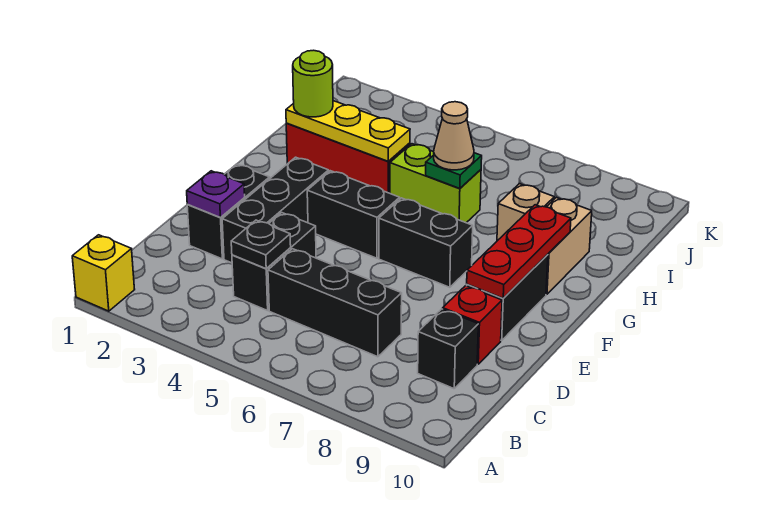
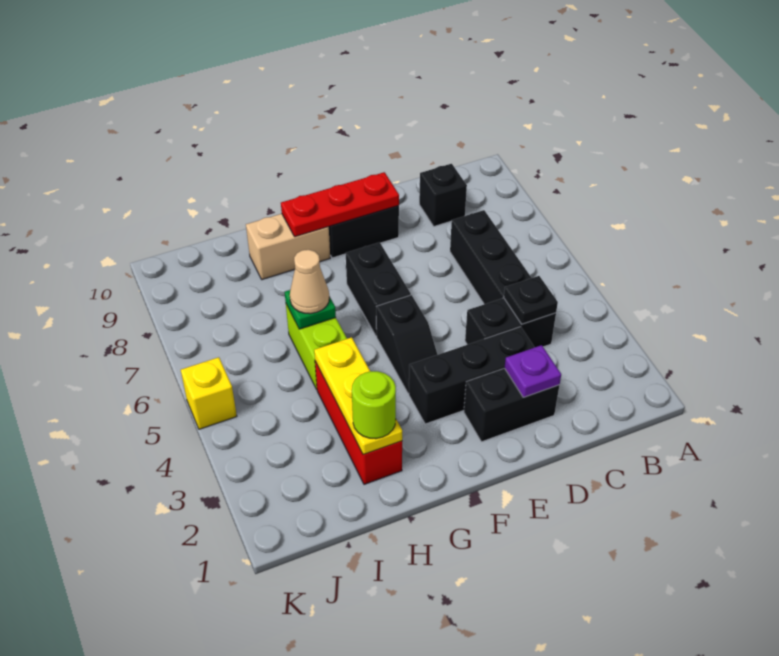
yellow brick A1 level 1 -> yellow brick K5 level 1
red brick D9 level 1 -> none
black brick F4:F5 level 1 -> black slope F4:F5 level 1 top 5
tan brick H8 level 1 -> none

